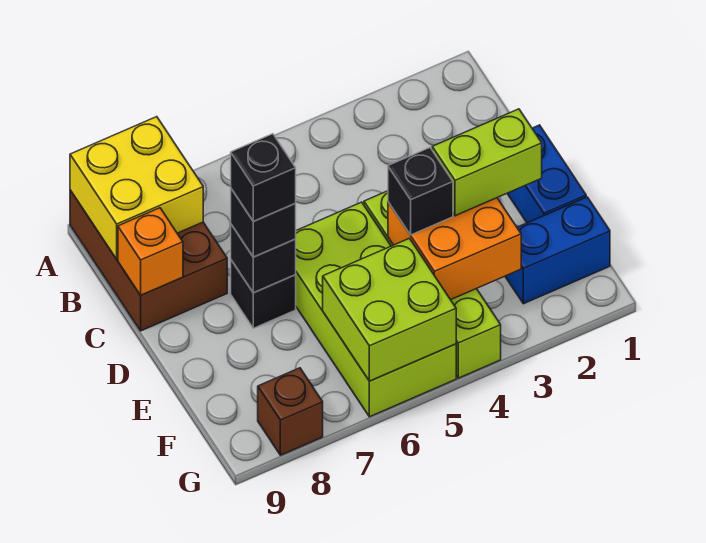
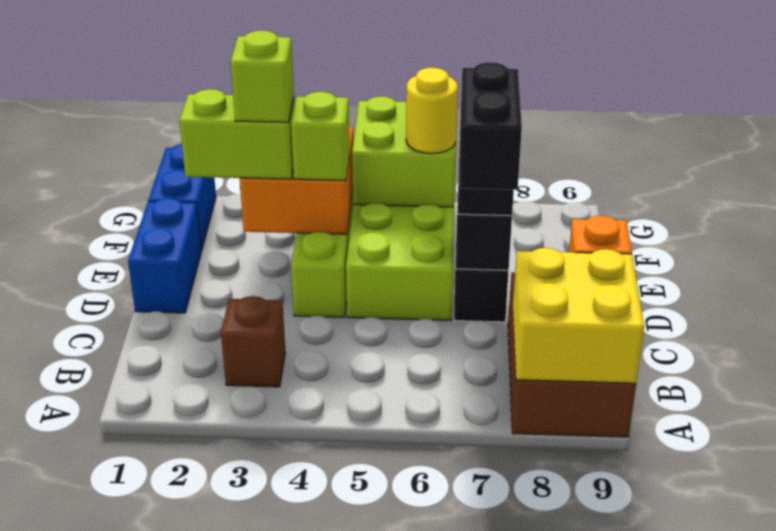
black brick D7 level 4 -> black brick C7:D7 level 4
none -> lime brick E3 level 4
black brick E4 level 3 -> lime brick E4 level 3
blue brick F1:F2 level 1 -> blue brick F1:G1 level 1
none -> yellow round brick F6 level 3
brown brick G8 level 1 -> brown brick B3 level 1

